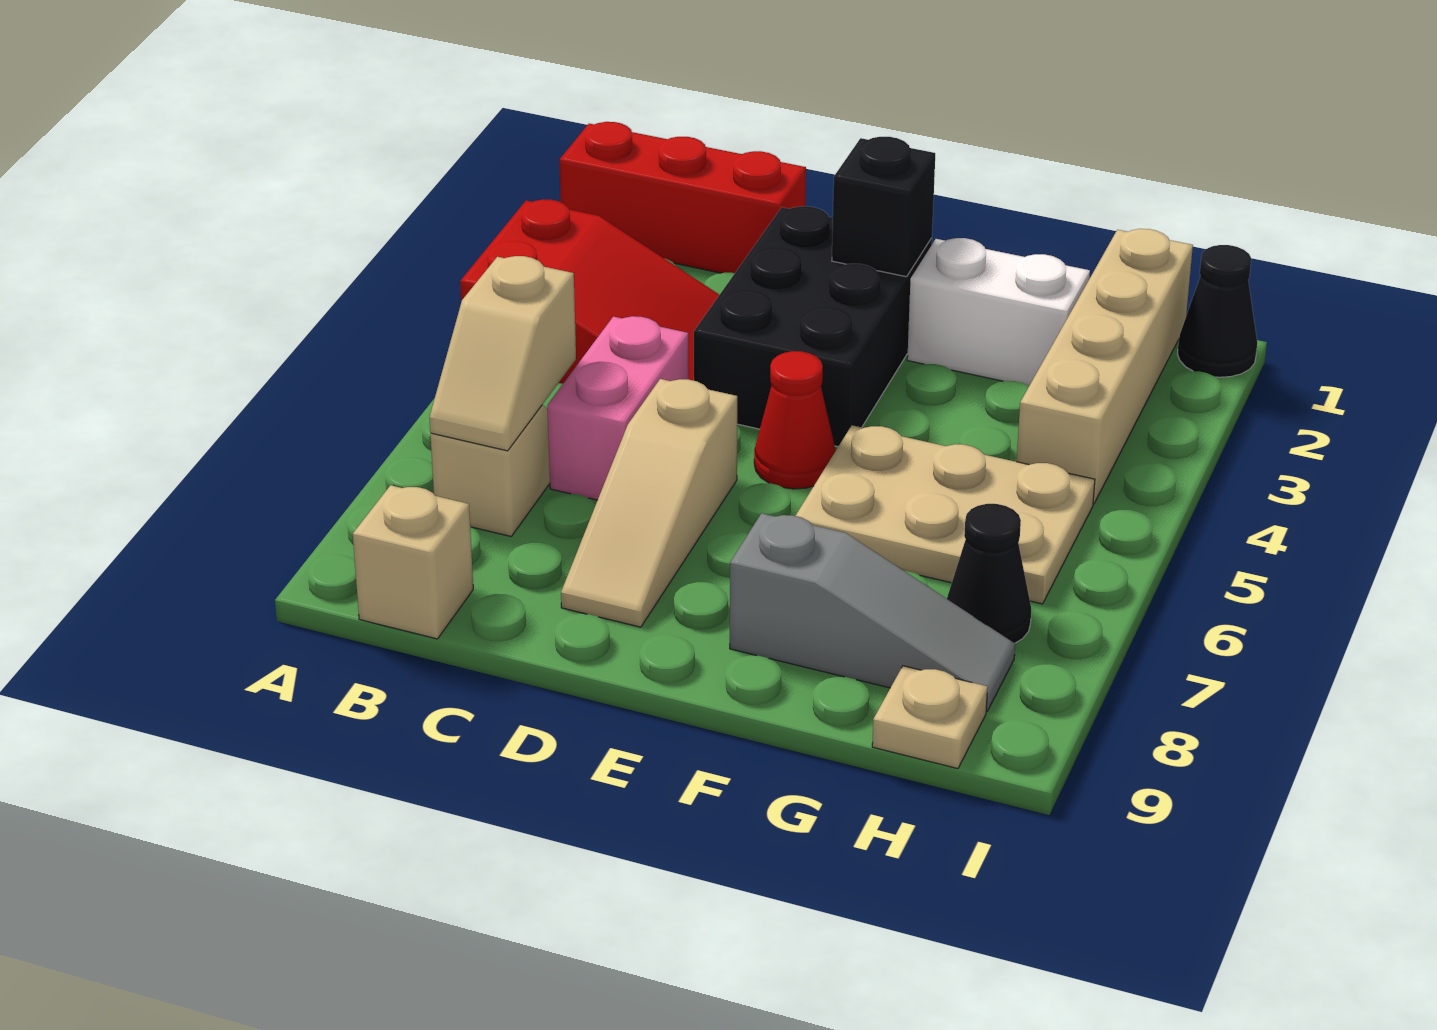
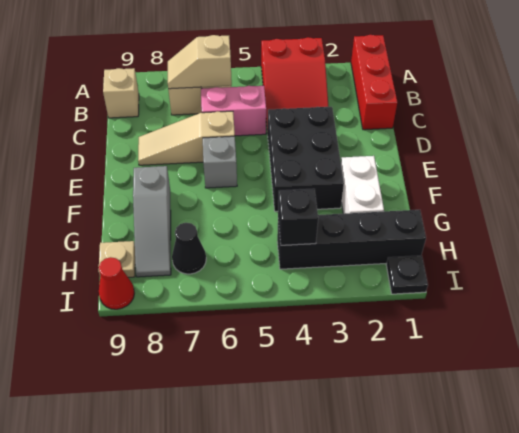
black brick D2:E4 level 1 -> black brick D3:F4 level 1
black brick E2 level 2 -> black brick H4 level 2
red cone E5 level 1 -> red cone I9 level 1
none -> grey brick E6 level 1
tan plate F5:H6 level 1 -> none
tan brick H1:H4 level 1 -> black brick H1:H4 level 1
black cone I1 level 1 -> black plate I1 level 1

